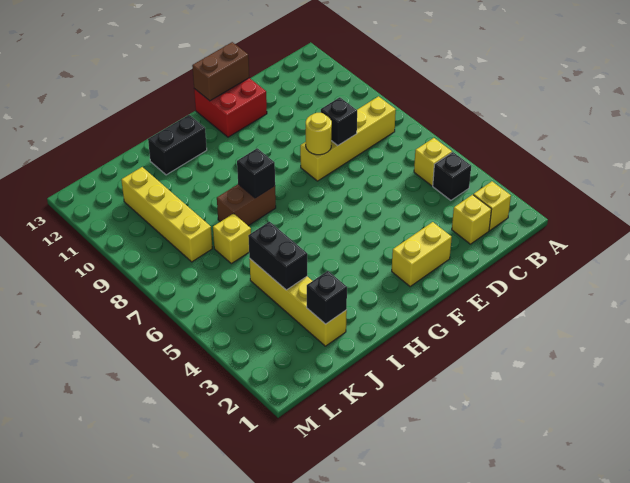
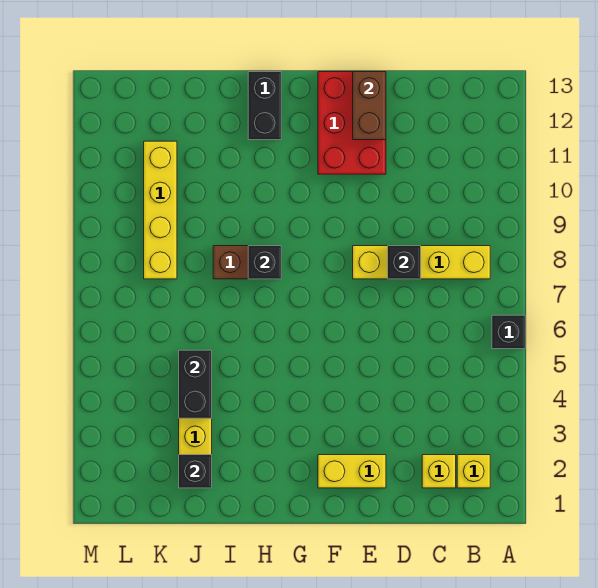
black brick B4 level 1 -> black brick A6 level 1
yellow brick B5 level 1 -> none
yellow round brick E8 level 2 -> none
red brick E12:F13 level 1 -> red brick E11:F13 level 1
brown brick E13:F13 level 2 -> brown brick E12:E13 level 2
black brick H12:I12 level 1 -> black brick H12:H13 level 1
yellow brick J7 level 1 -> none

